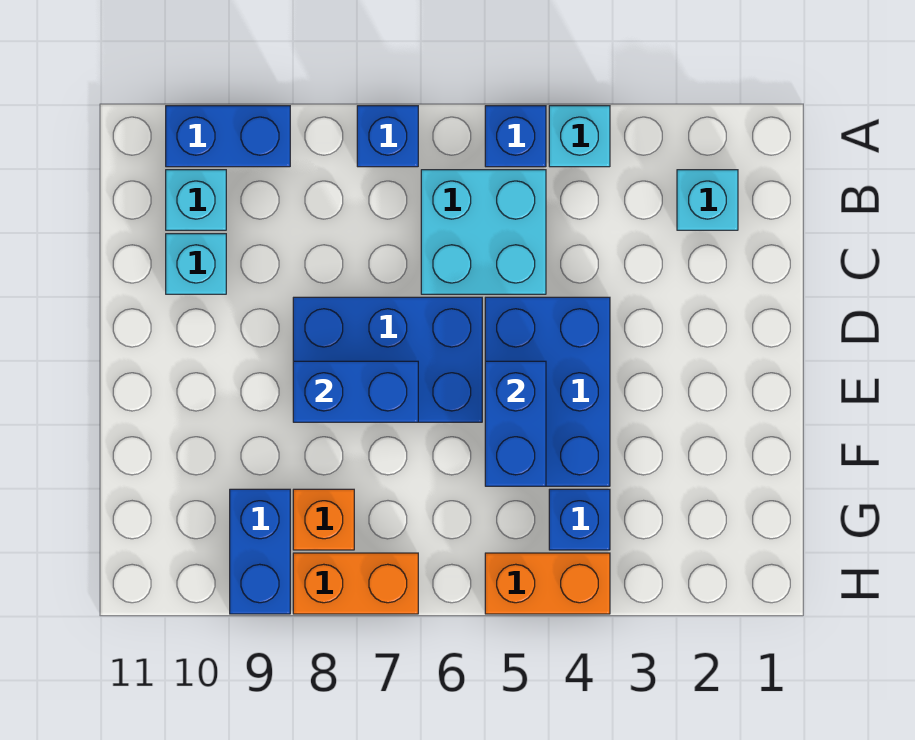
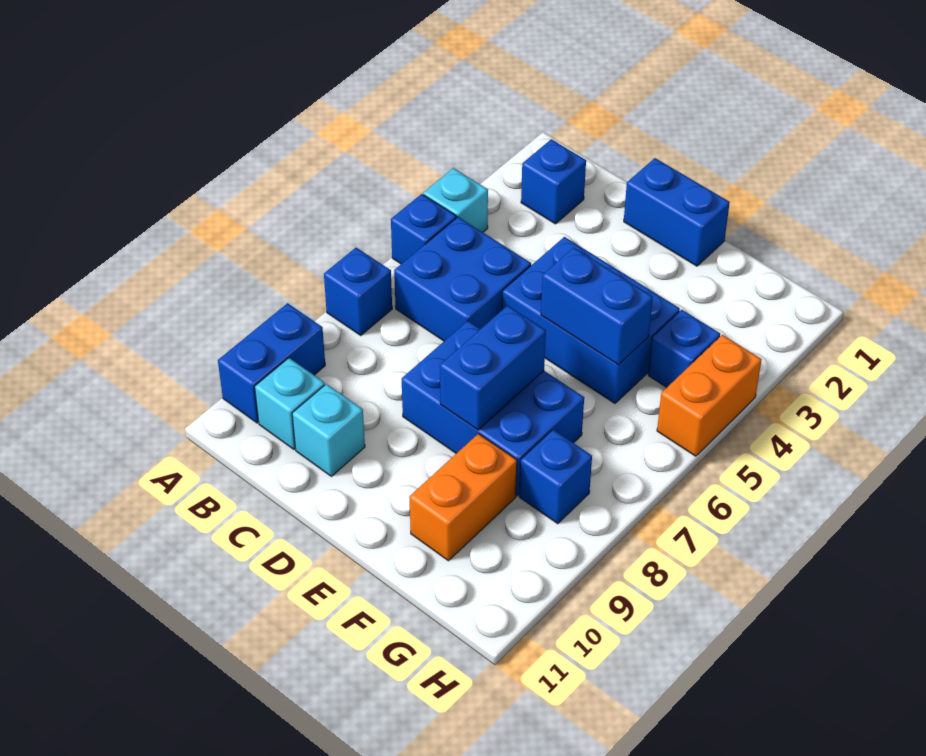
cyan brick B2 level 1 -> blue brick B2 level 1
cyan brick B5:C6 level 1 -> blue brick B5:C6 level 1
blue brick D6:E8 level 1 -> blue brick D7:F8 level 1
orange brick G8 level 1 -> blue brick G8 level 1
blue brick G9:H9 level 1 -> blue brick D1:E1 level 1
orange brick H7:H8 level 1 -> orange brick F9:F10 level 1

